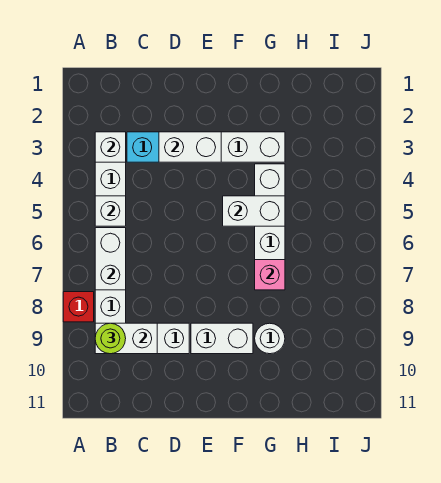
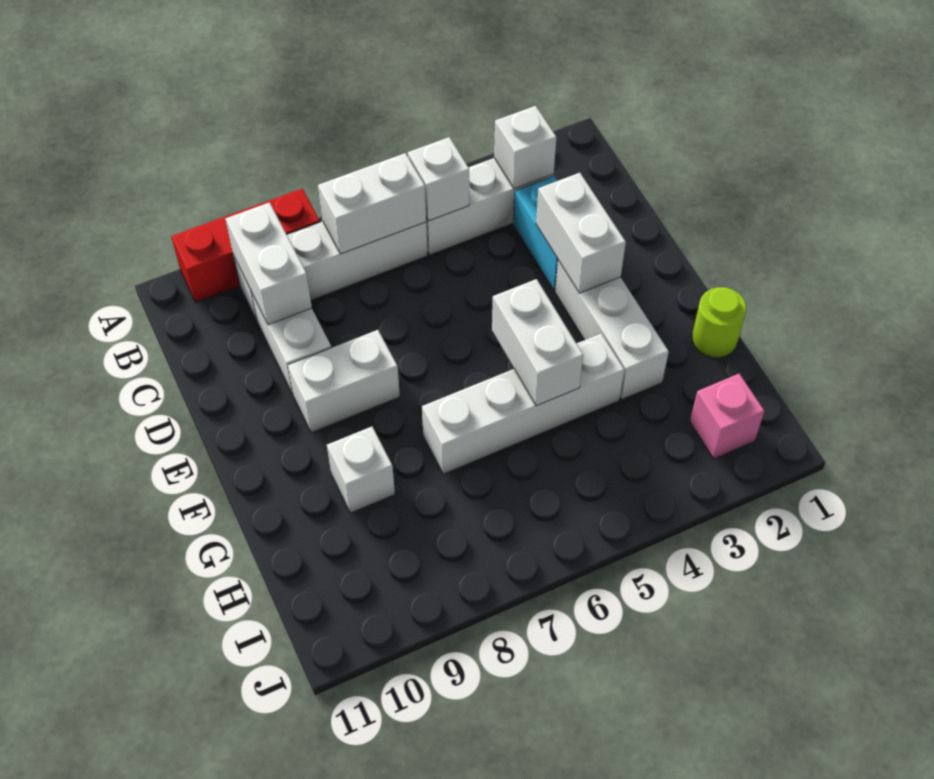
red brick A8 level 1 -> red brick A8:A10 level 1
lime round brick B9 level 3 -> lime round brick G1 level 1
white brick E9:F9 level 1 -> white brick E8:E9 level 1
pink brick G7 level 2 -> pink brick I2 level 1
white round brick G9 level 1 -> white brick G9 level 1

